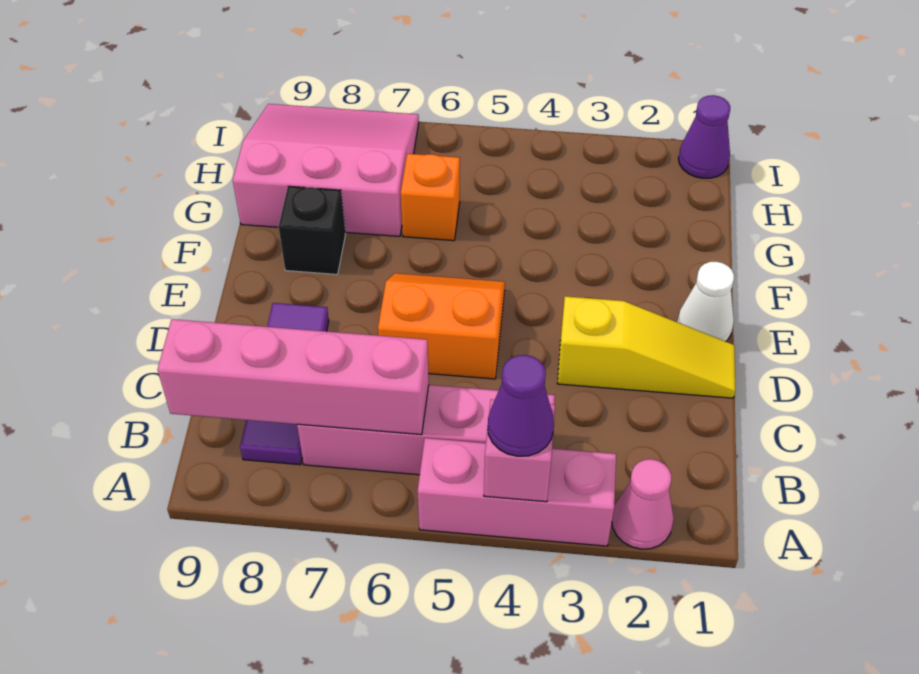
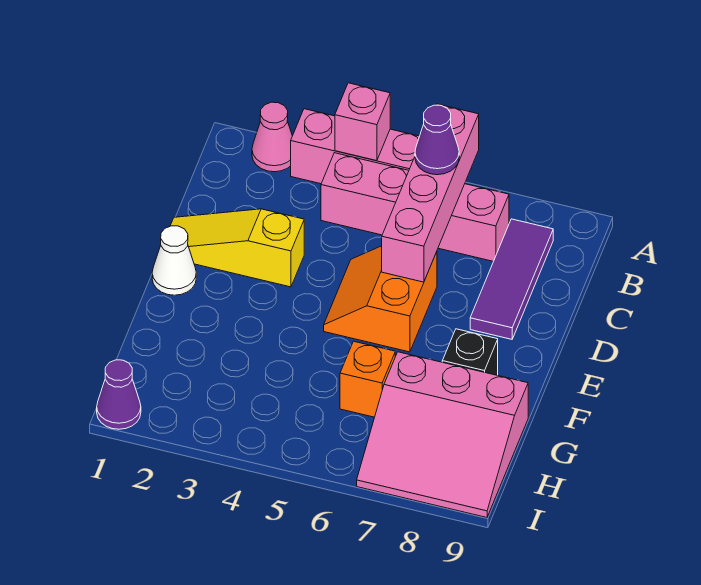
purple cone A4 level 3 -> purple cone B6 level 3
pink brick B6:B9 level 2 -> pink brick A6:D6 level 2
orange slope D5:E6 level 1 top D -> orange slope D5:E6 level 1 top 6

